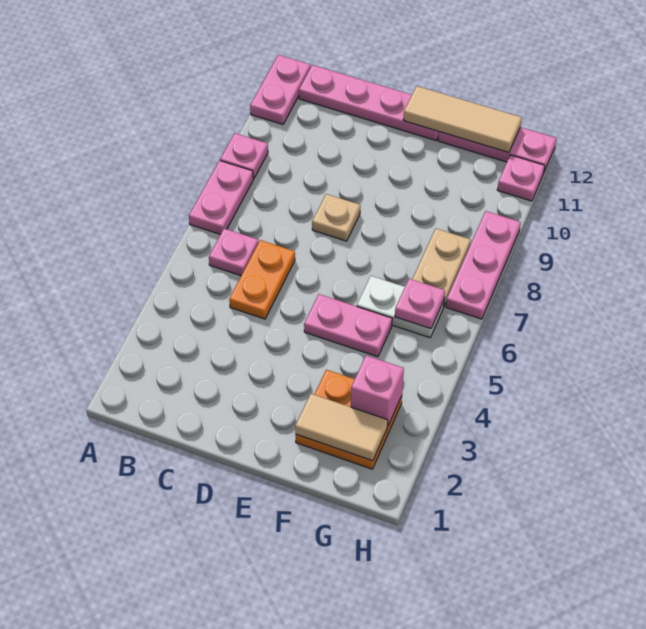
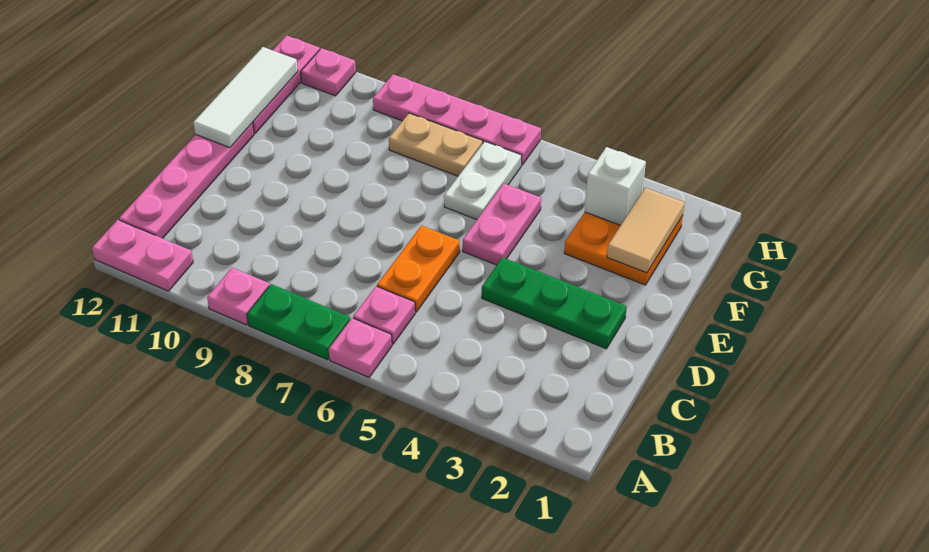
pink plate A7:A8 level 1 -> green plate A7:A8 level 1
orange plate C5:C6 level 1 -> orange plate C6:D6 level 1
none -> green plate D2:D4 level 1
tan plate D8 level 1 -> none
tan tile E12:G12 level 2 -> white tile E12:G12 level 2
pink brick G3 level 2 -> white brick G3 level 2
pink plate G6 level 2 -> pink plate A6 level 1
pink plate H7:H9 level 1 -> pink plate H6:H9 level 1

